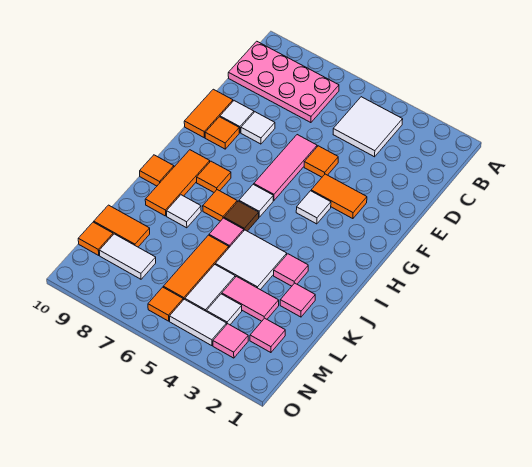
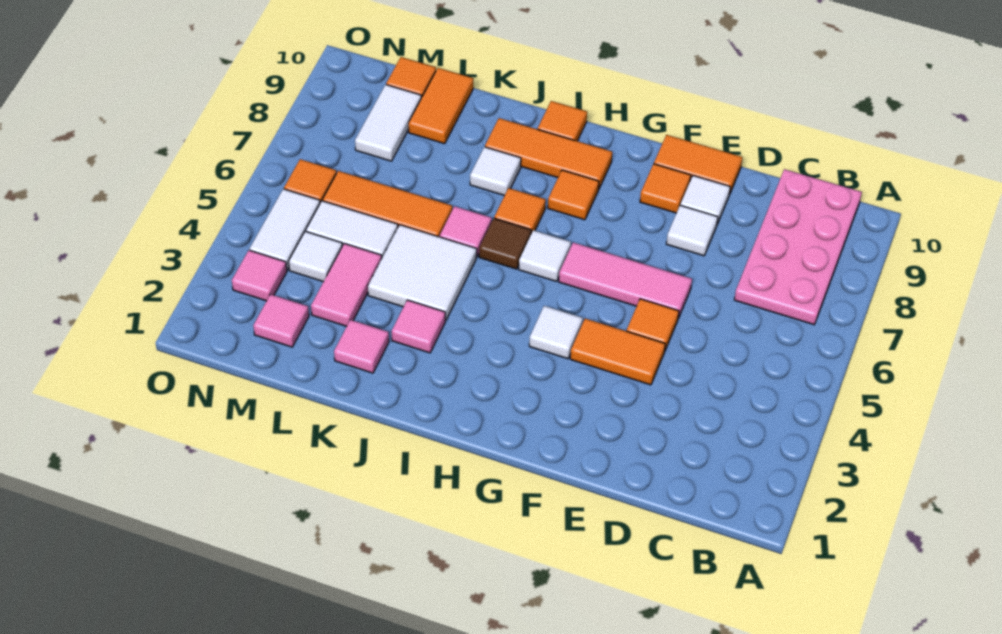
white tile B4:C5 level 1 -> none
orange tile F3:F4 level 1 -> orange tile E4:F4 level 1

